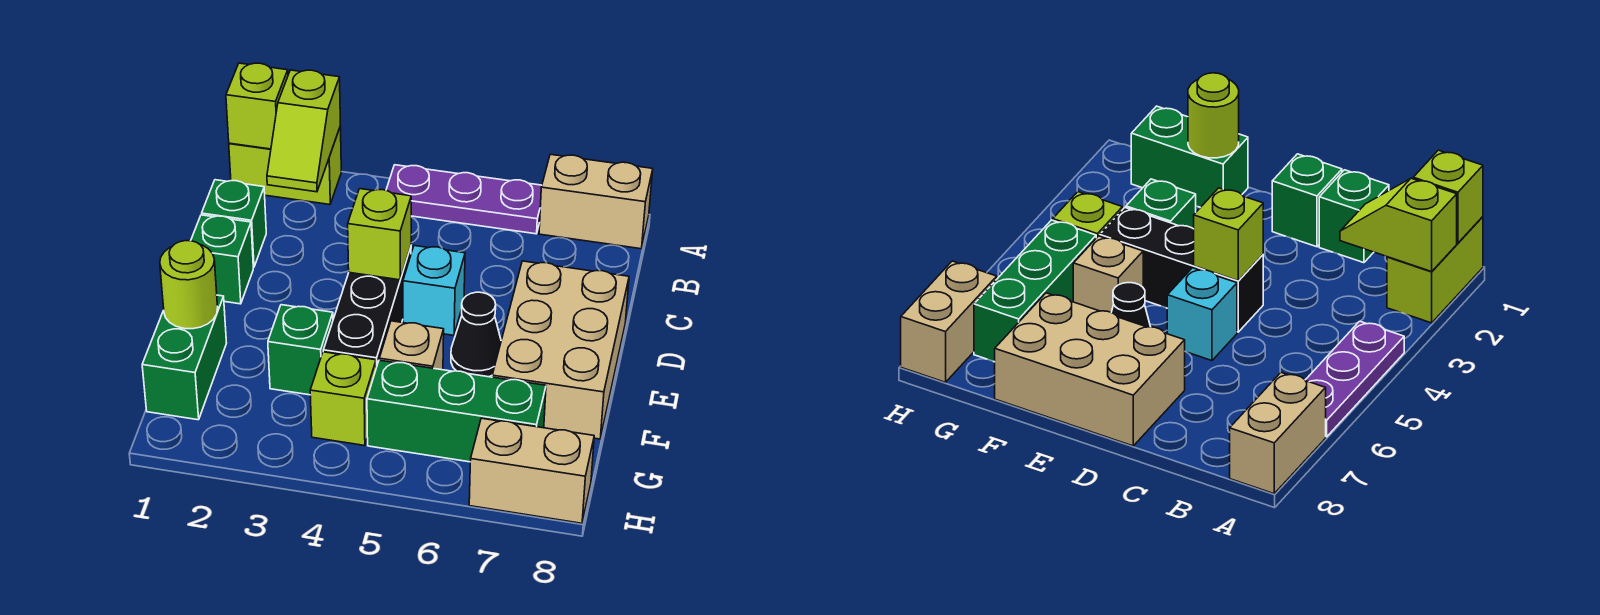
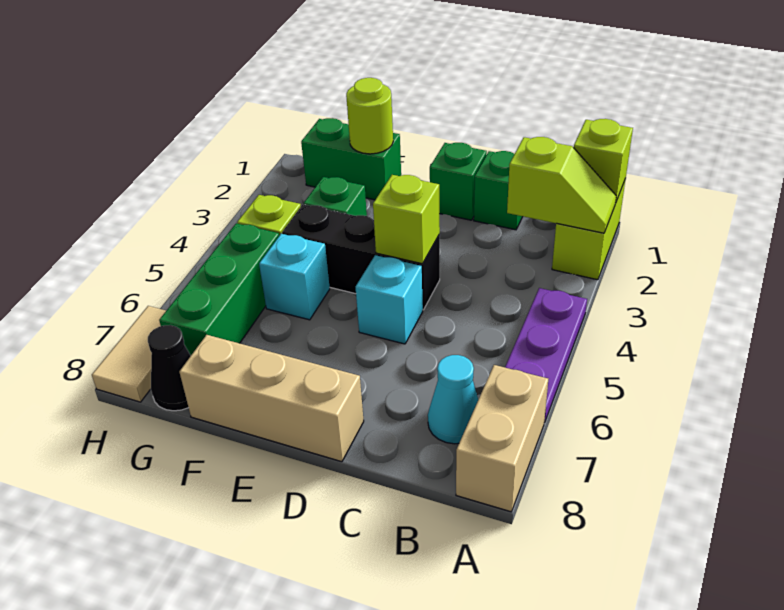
lime slope A2:B2 level 2 top A -> lime slope A2:B2 level 2 top B
none -> cyan cone B7 level 1
tan brick D7:F8 level 1 -> tan brick D8:F8 level 1
black cone E6 level 1 -> black cone G8 level 1
tan brick F5 level 1 -> cyan brick F5 level 1
tan brick H7:H8 level 1 -> tan tile H7:H8 level 1

